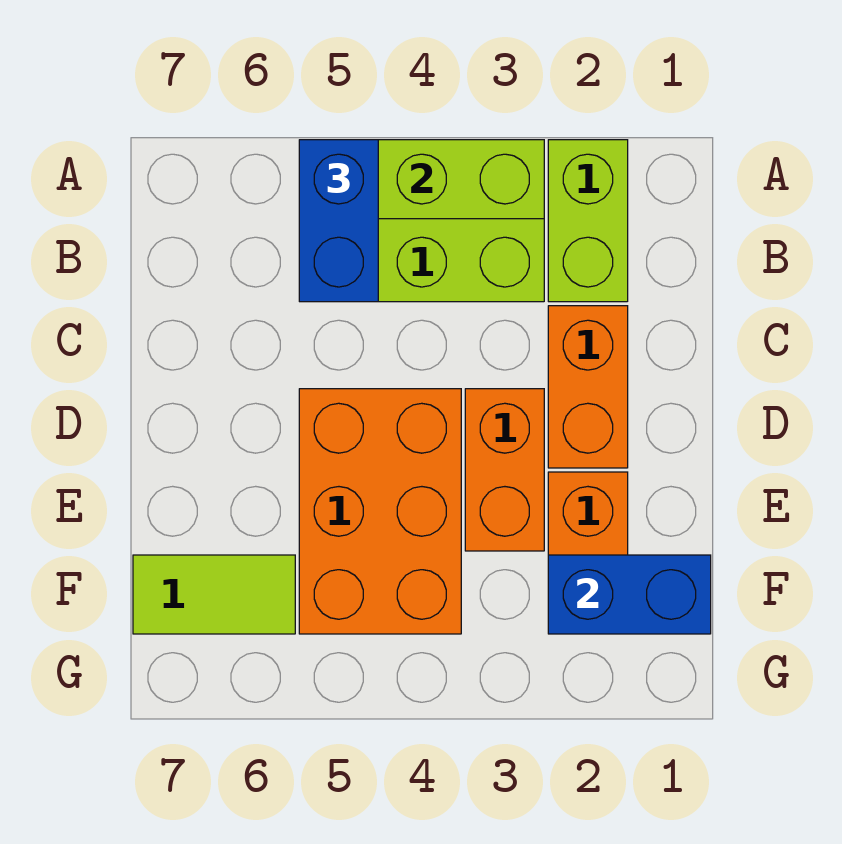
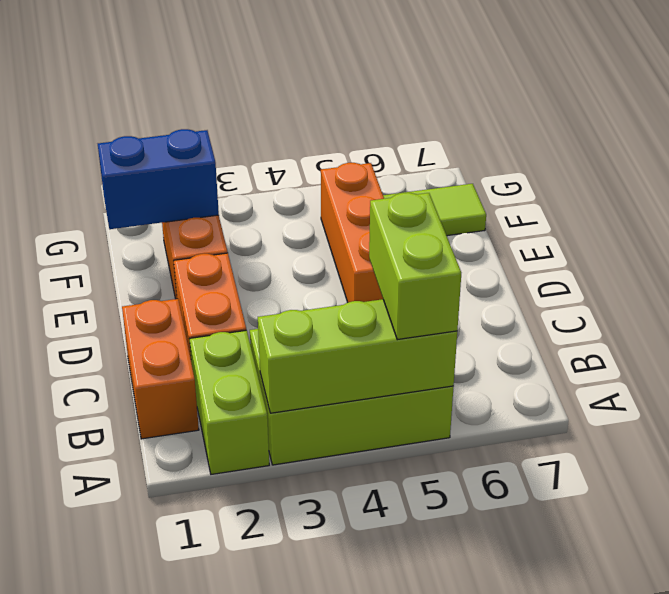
blue brick A5:B5 level 3 -> lime brick A5:B5 level 3
orange brick D3:E3 level 1 -> orange brick B1:C1 level 1
orange brick D4:F5 level 1 -> orange brick D5:F5 level 1

